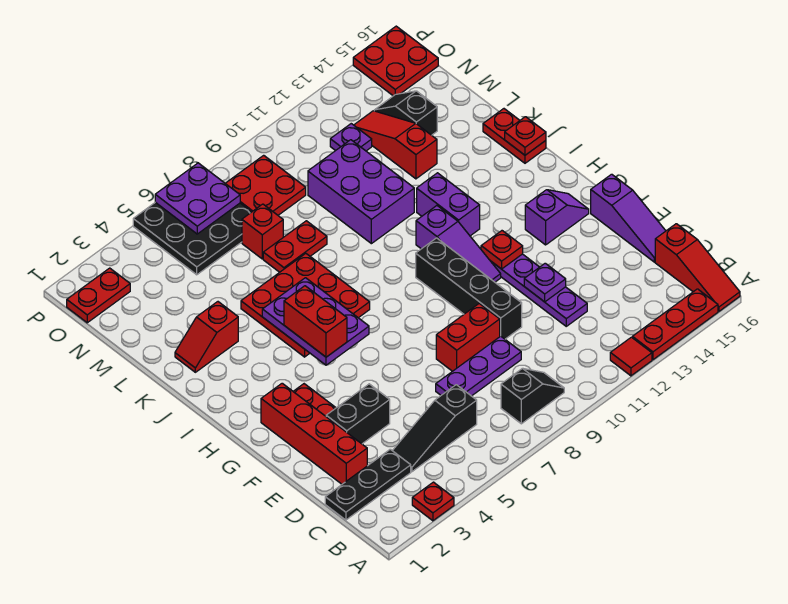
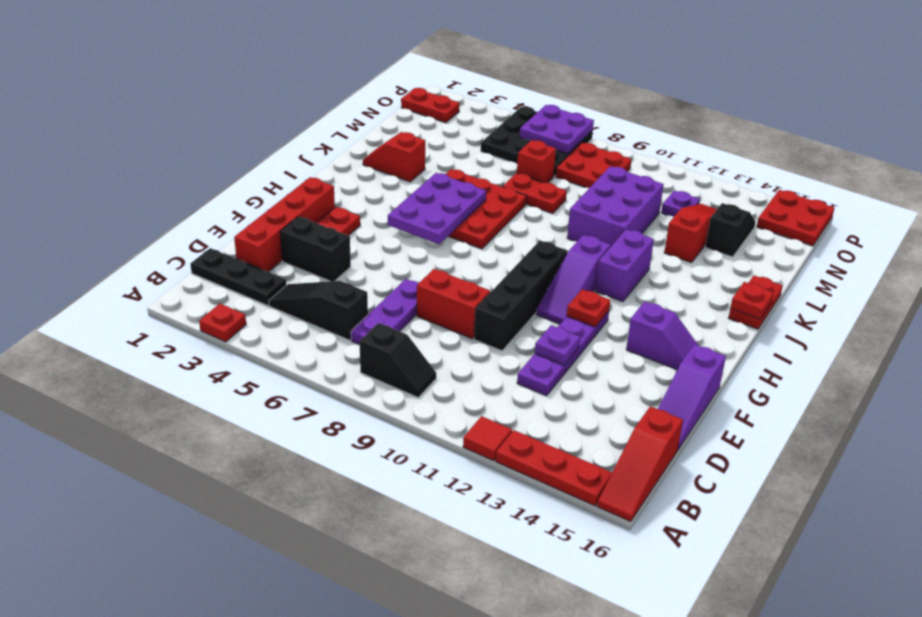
purple plate D7:D9 level 1 -> purple plate C7:E7 level 1
red brick H5:I5 level 3 -> none

